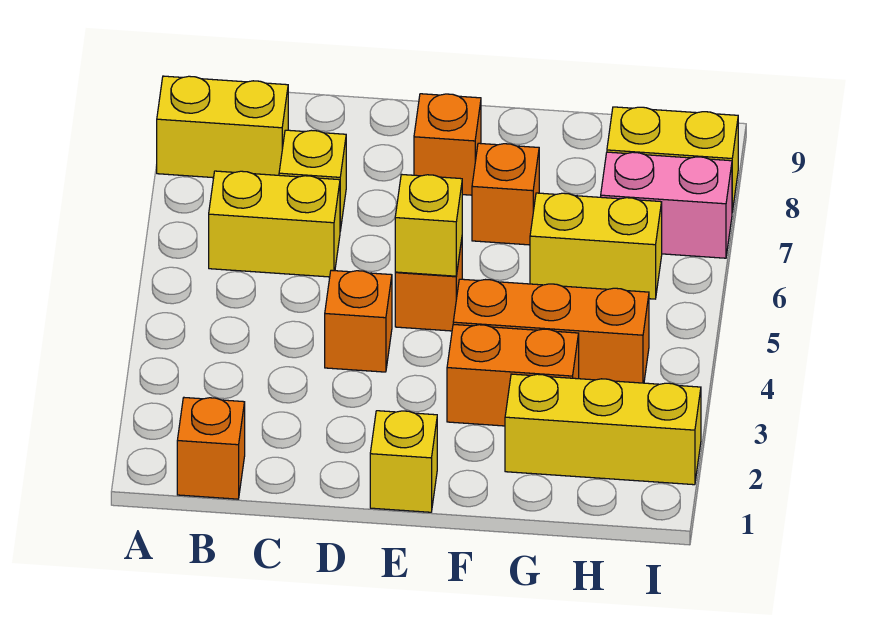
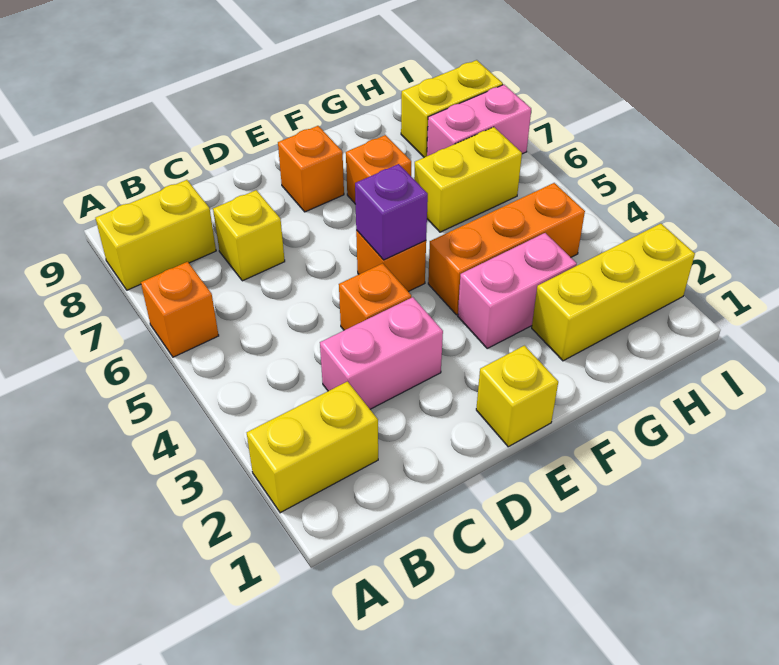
orange brick B1 level 1 -> orange brick A6 level 1
yellow brick B6:C6 level 1 -> yellow brick A2:B2 level 1
none -> pink brick C3:D3 level 1
yellow brick E5 level 2 -> purple brick E5 level 2
orange brick F3:G3 level 1 -> pink brick F3:G3 level 1

